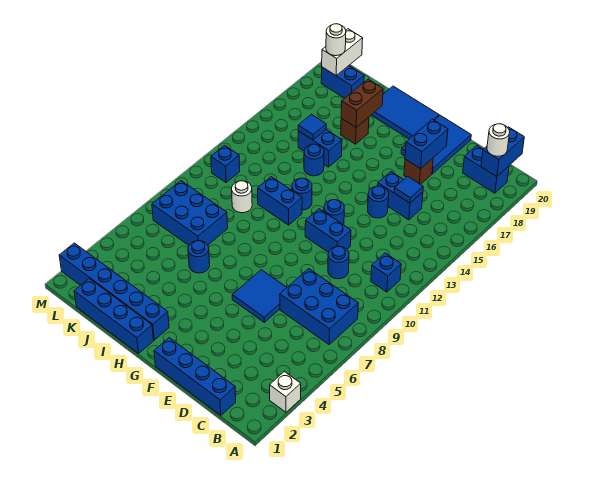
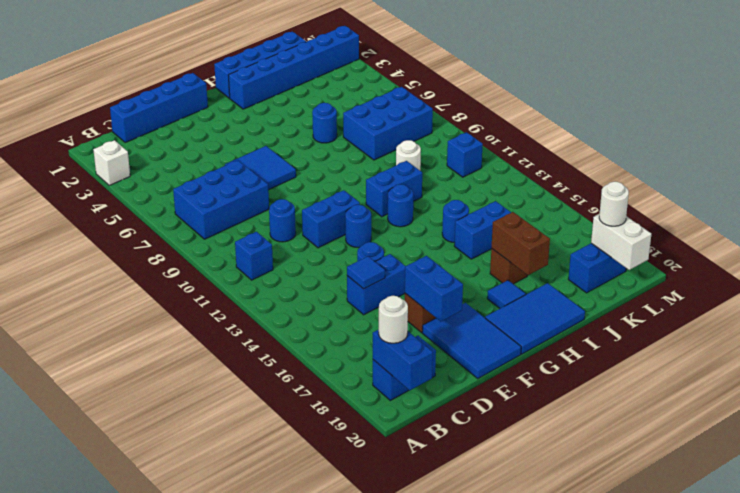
blue tile J15 level 2 -> blue tile H18 level 1

